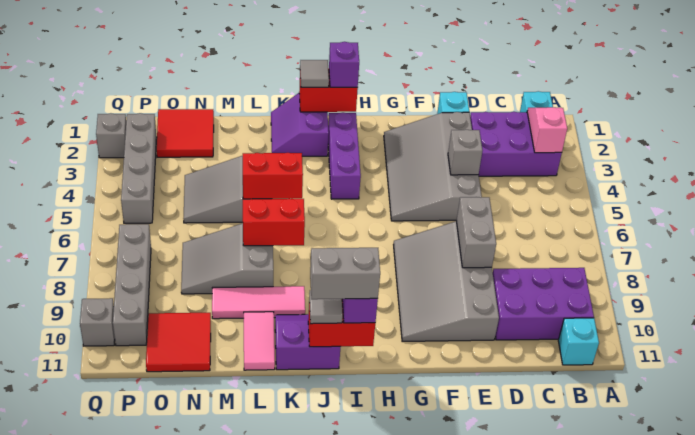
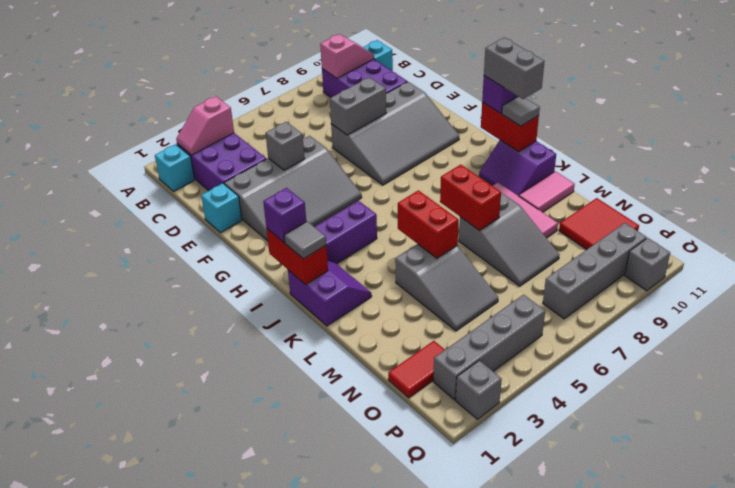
none -> pink slope B9:B10 level 2 top 9
purple slope J1:K2 level 1 top J -> purple slope J1:K2 level 1 top 1
red tile N1:O2 level 1 -> red tile O1:O2 level 1

